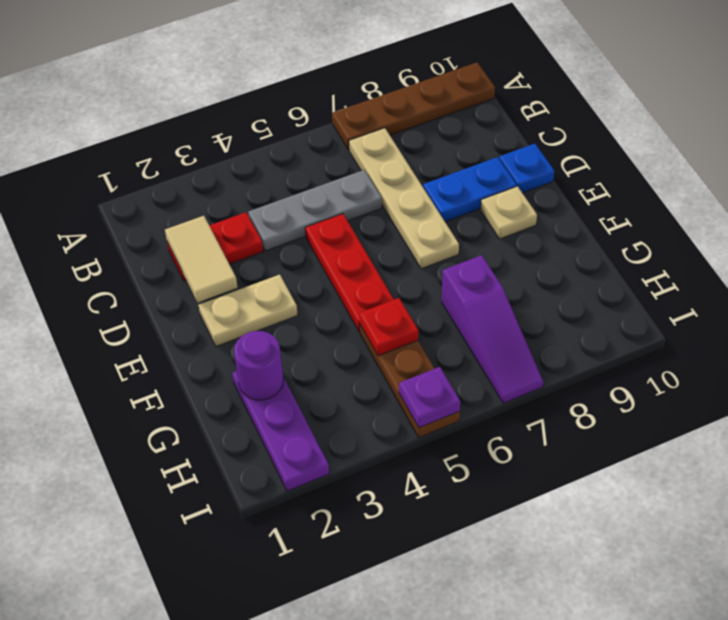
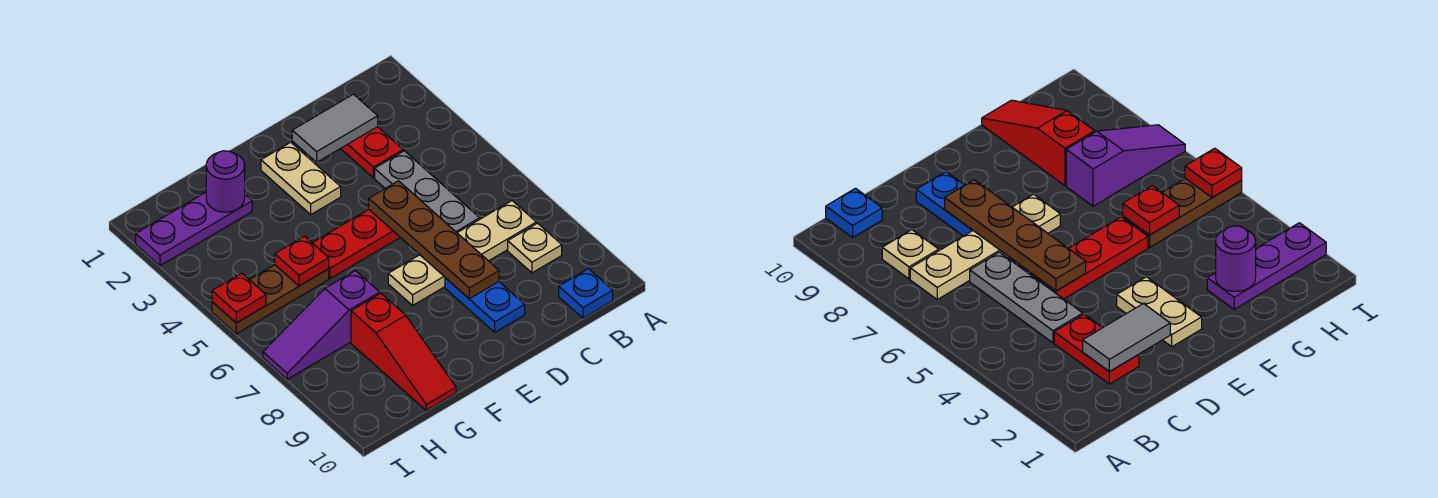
brown plate A7:A10 level 1 -> brown plate D5:D8 level 2
tan tile C2:D2 level 2 -> grey tile C2:D2 level 2
blue plate D10 level 1 -> blue plate B10 level 1
tan plate E9 level 1 -> tan plate B8 level 1
none -> red slope G8:G10 level 1 top 8
purple plate I5 level 2 -> red plate I5 level 2

